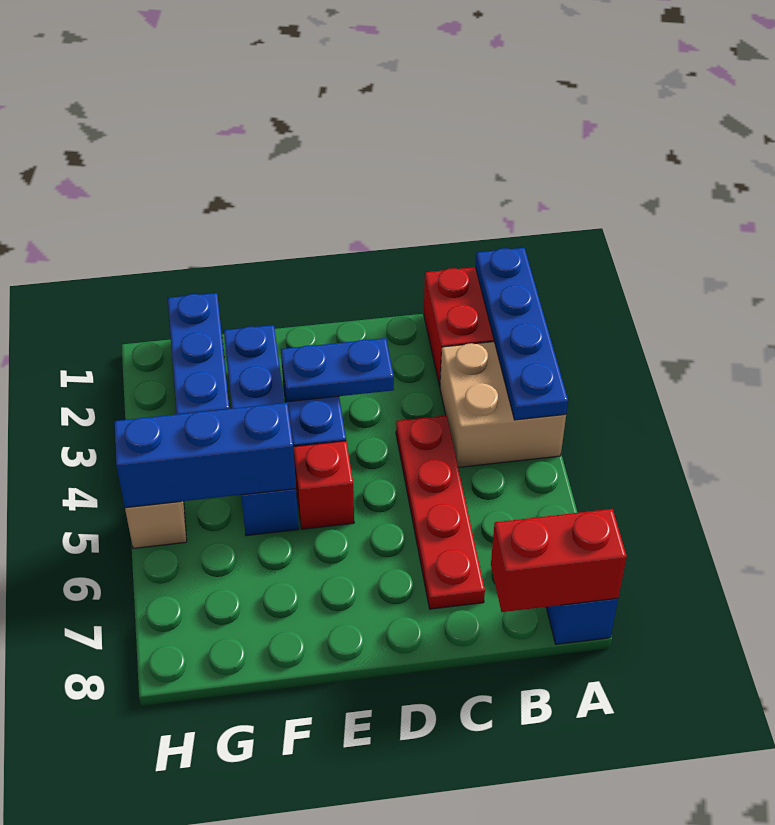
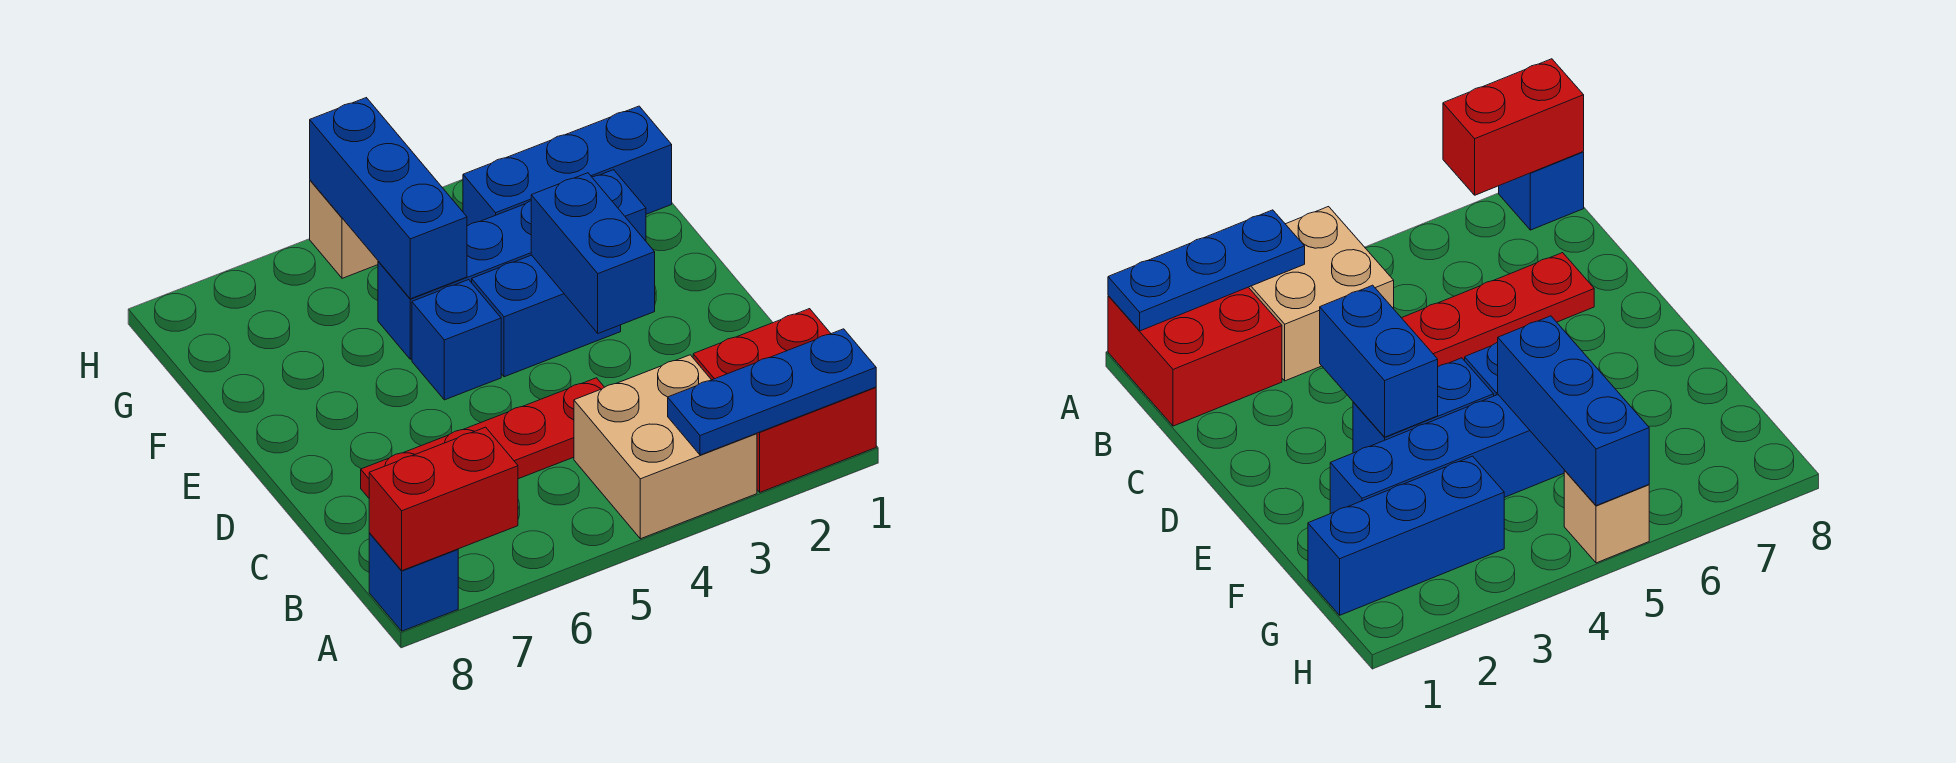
blue plate A1:A4 level 2 -> blue plate A1:A3 level 2
red brick A8:B8 level 2 -> red brick A7:A8 level 2
blue plate D3:E3 level 2 -> blue brick D3:E3 level 2
red brick E5 level 1 -> blue brick E5 level 1

